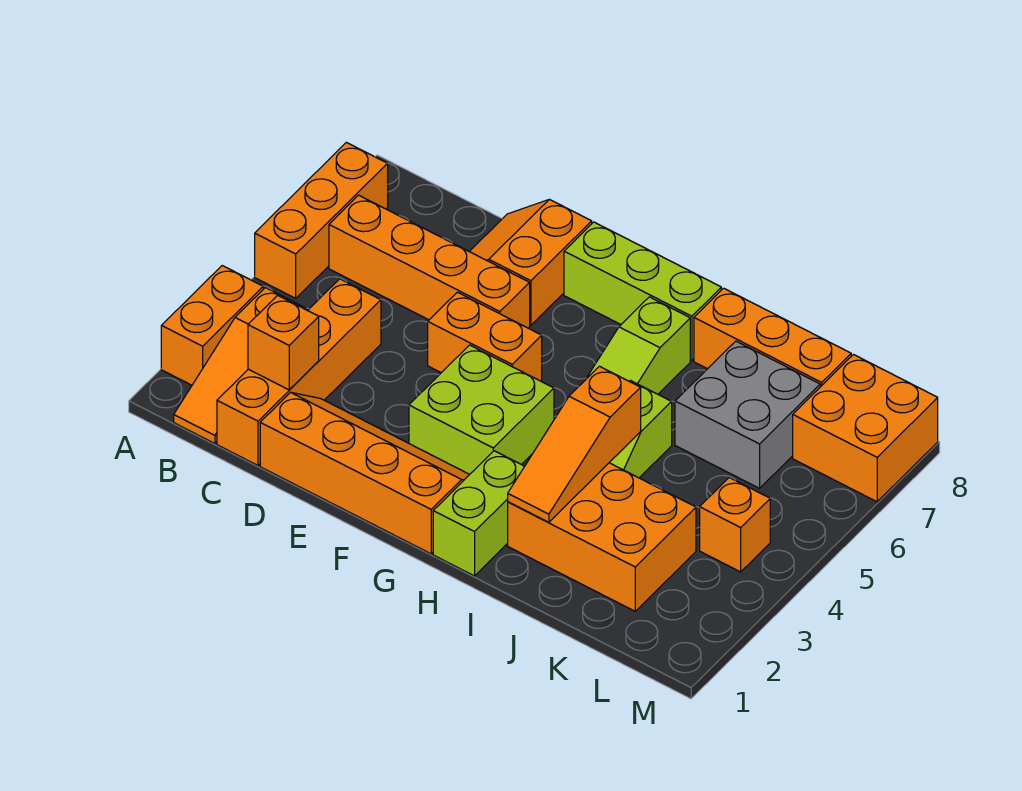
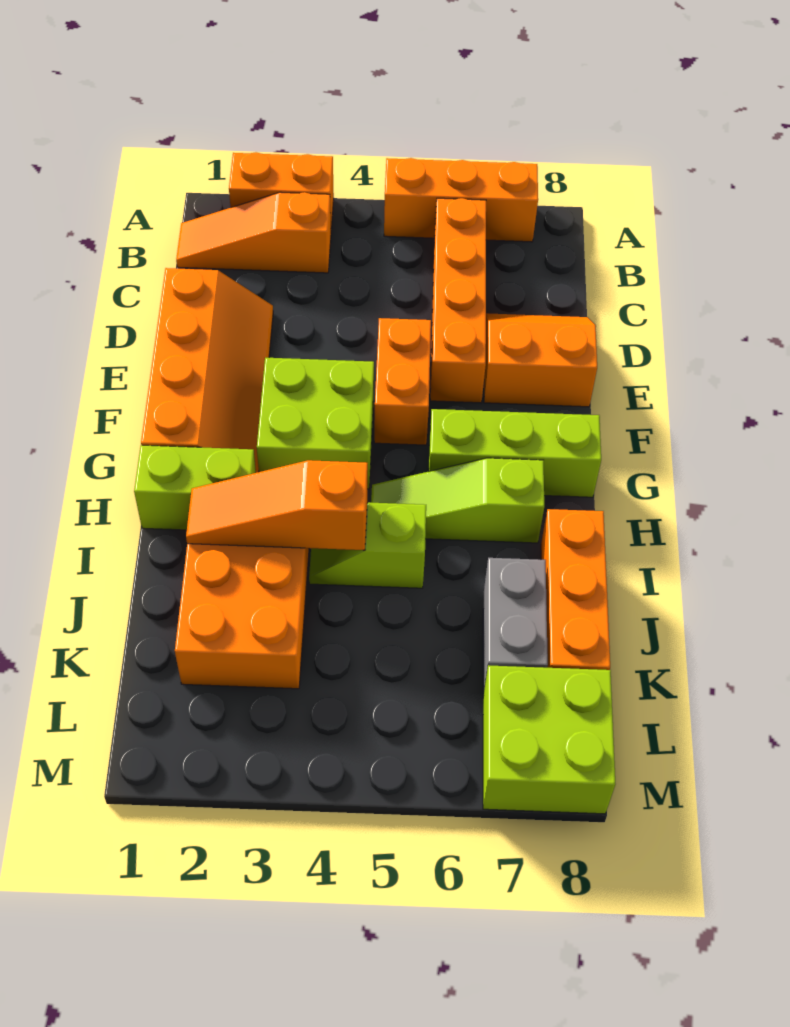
orange brick C1:C4 level 1 -> none
orange brick C2 level 2 -> none
lime brick F8:H8 level 1 -> lime brick G6:G8 level 1
grey brick J6:K7 level 1 -> grey brick J7:K7 level 1
orange brick L4 level 1 -> none
orange brick L7:M8 level 1 -> lime brick L7:M8 level 1

